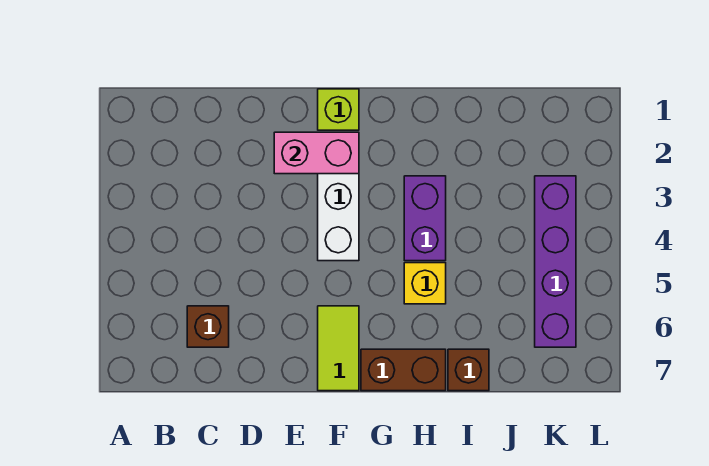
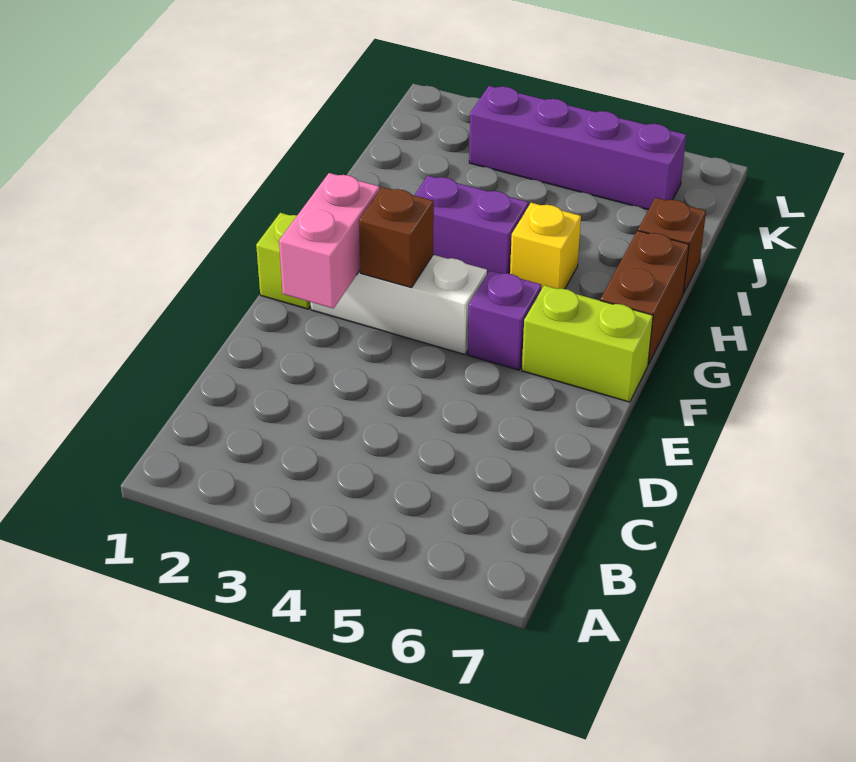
brown brick C6 level 1 -> brown brick F3 level 2
none -> purple brick F5 level 1
lime tile F6:F7 level 1 -> lime brick F6:F7 level 1

